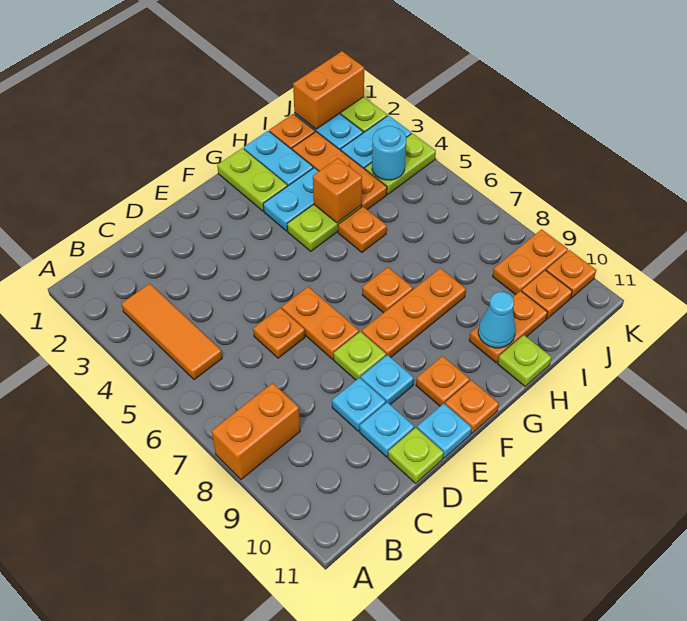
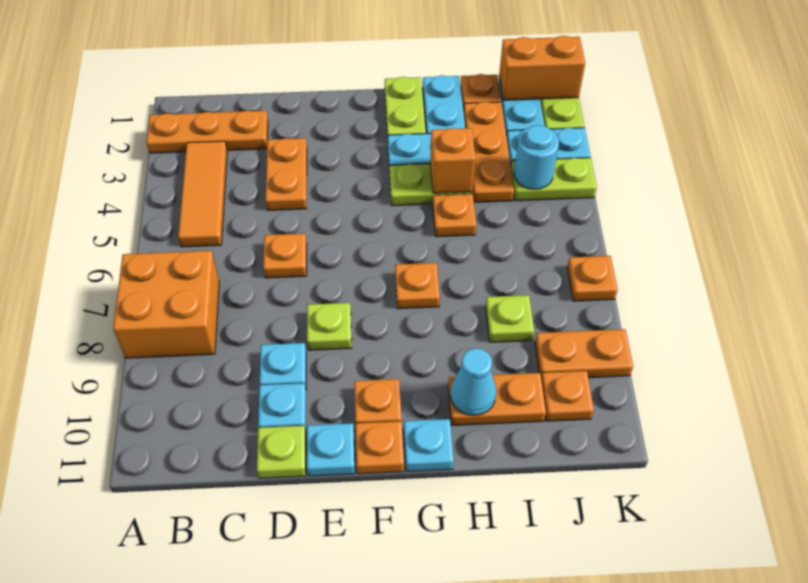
orange brick A8:B8 level 1 -> orange brick A7:B8 level 1
orange plate E6:E7 level 1 -> orange plate D3:D4 level 1
cyan plate E9 level 1 -> cyan plate G11 level 1
orange plate F8:H8 level 1 -> orange plate A2:C2 level 1
lime plate H11 level 1 -> lime plate I8 level 1
orange plate K10 level 1 -> orange plate K7 level 1

